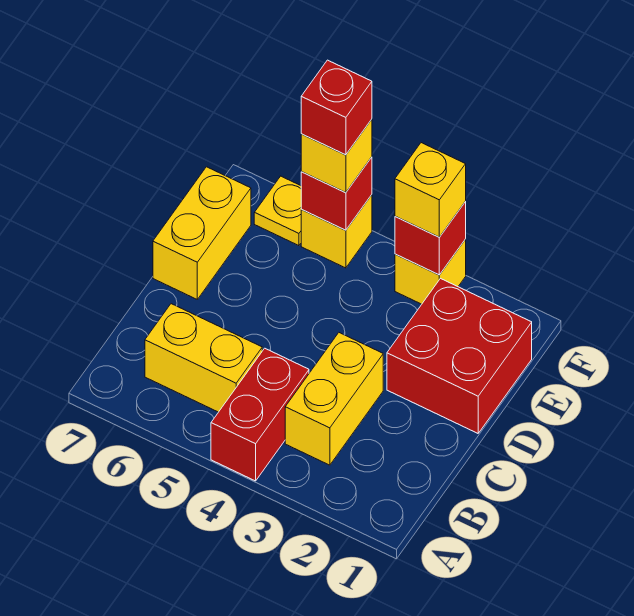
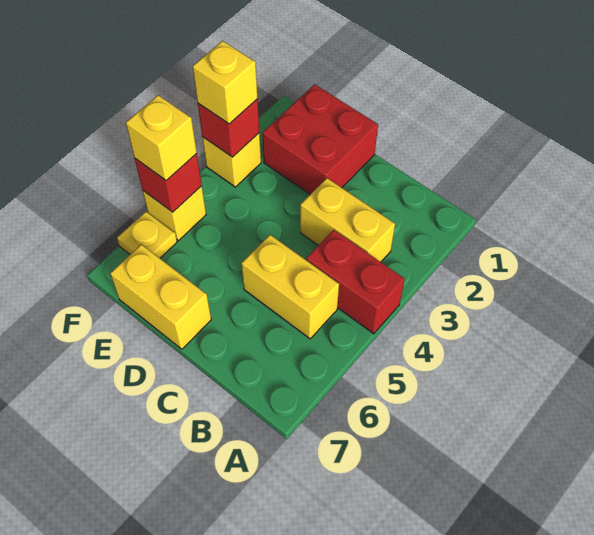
yellow brick B5:B6 level 1 -> yellow brick B5:C5 level 1
red brick F5 level 4 -> none

